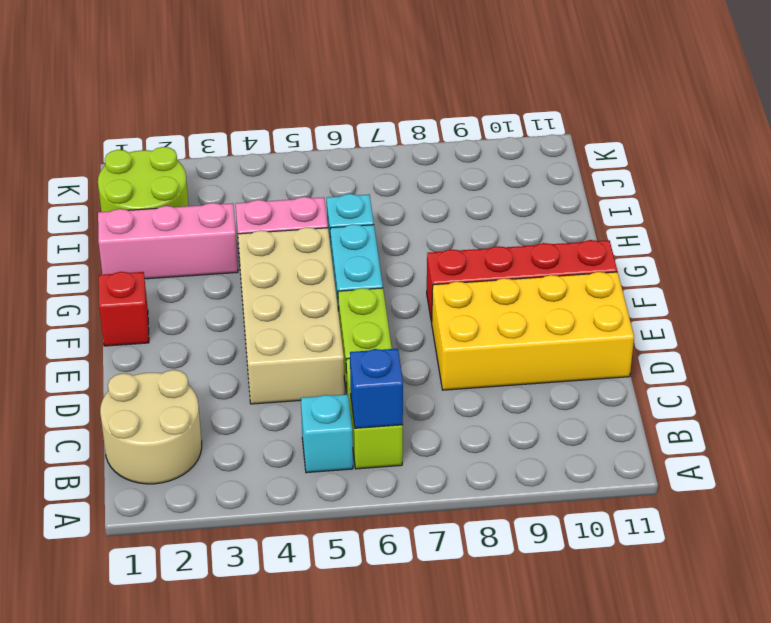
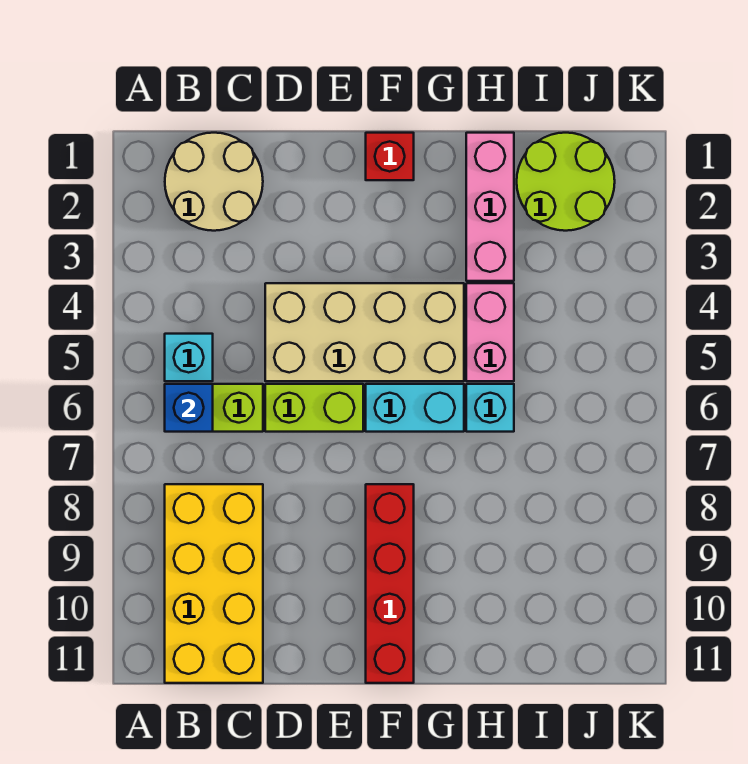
yellow brick D8:E11 level 1 -> yellow brick B8:C11 level 1

